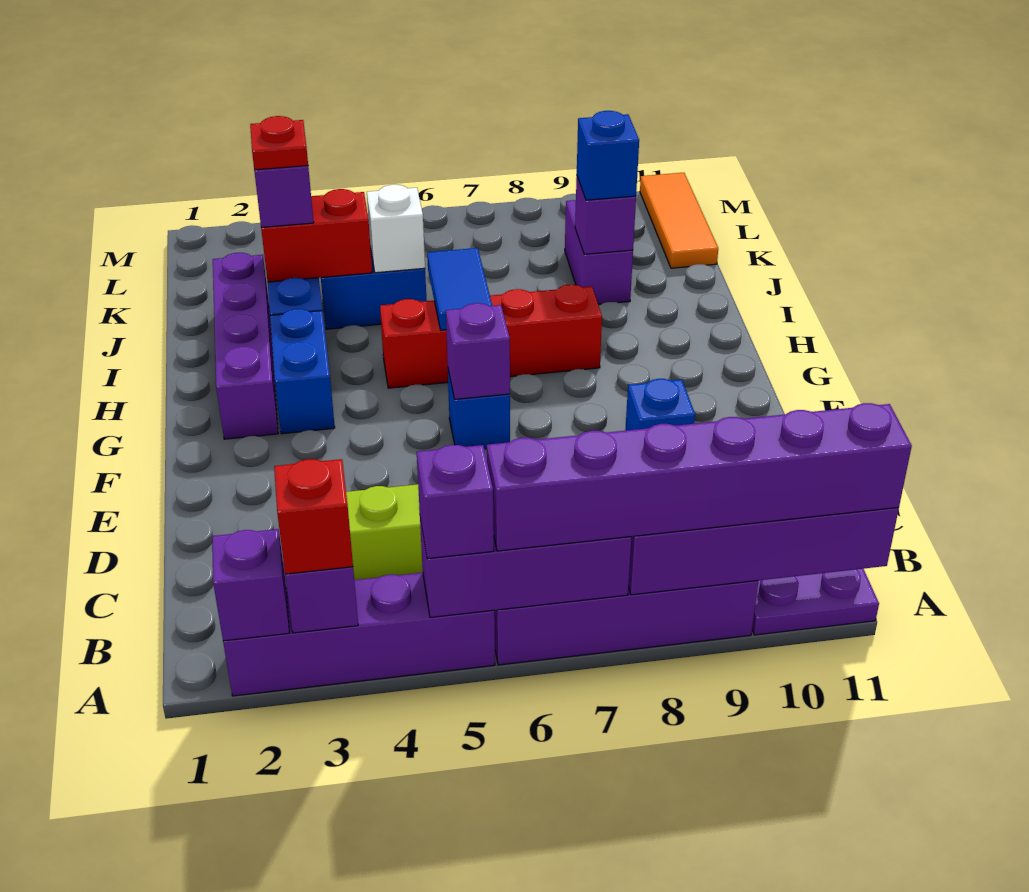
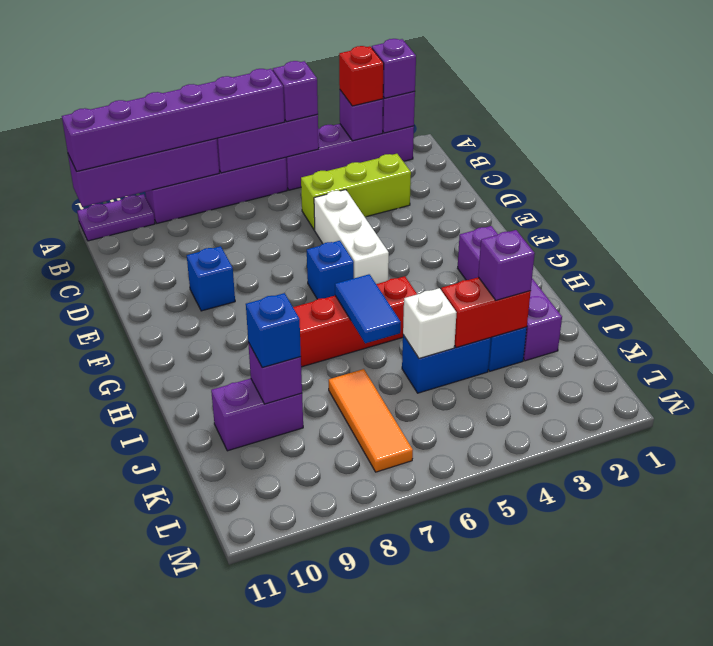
none -> white brick D5:F5 level 1
purple brick F6 level 2 -> purple brick A2 level 3
blue brick G3:H3 level 1 -> none
red plate J3 level 4 -> none
purple brick J9:K9 level 1 -> purple brick J9:J10 level 1
orange tile K11:M11 level 1 -> orange tile J7:L7 level 1

